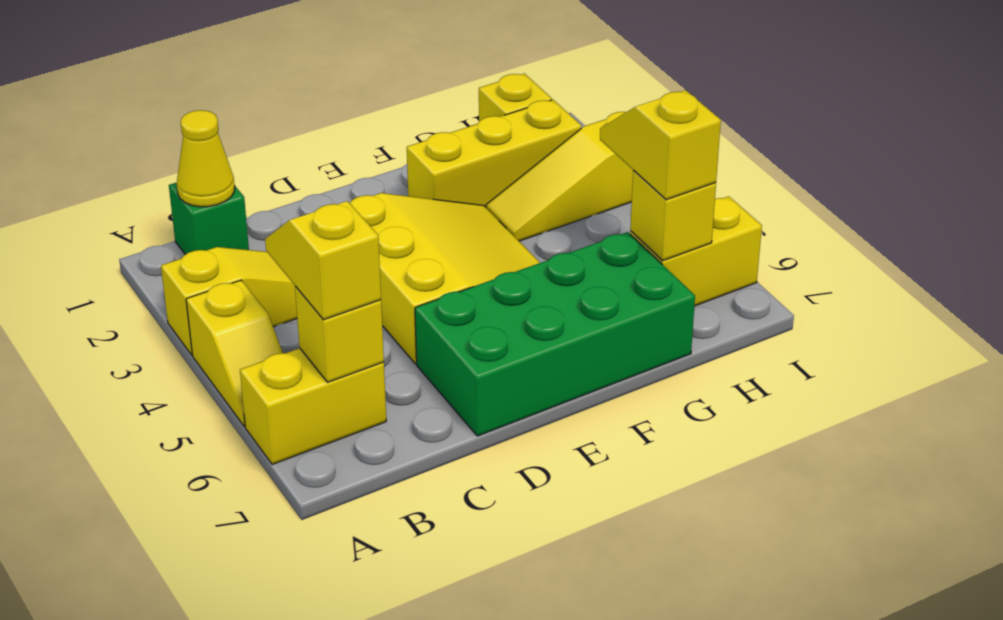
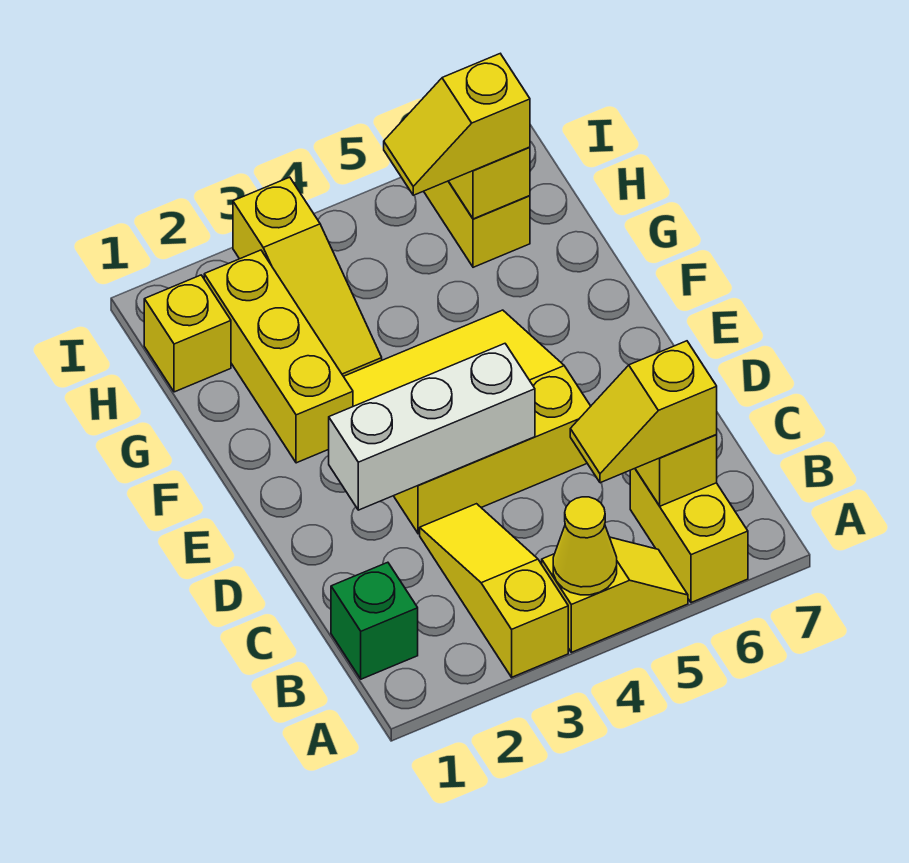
yellow cone B1 level 2 -> yellow cone A4 level 2
none -> white brick D2:D4 level 2
green brick D6:G7 level 1 -> none

